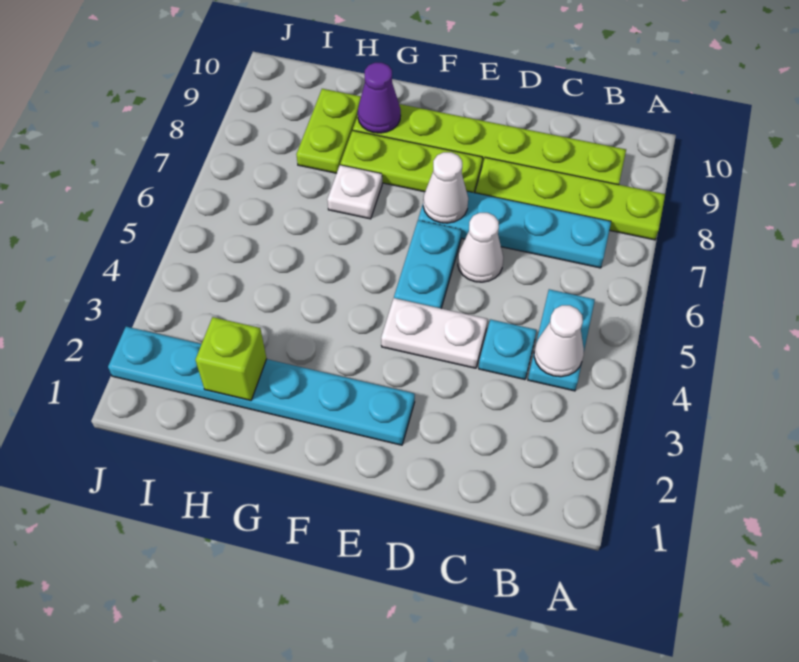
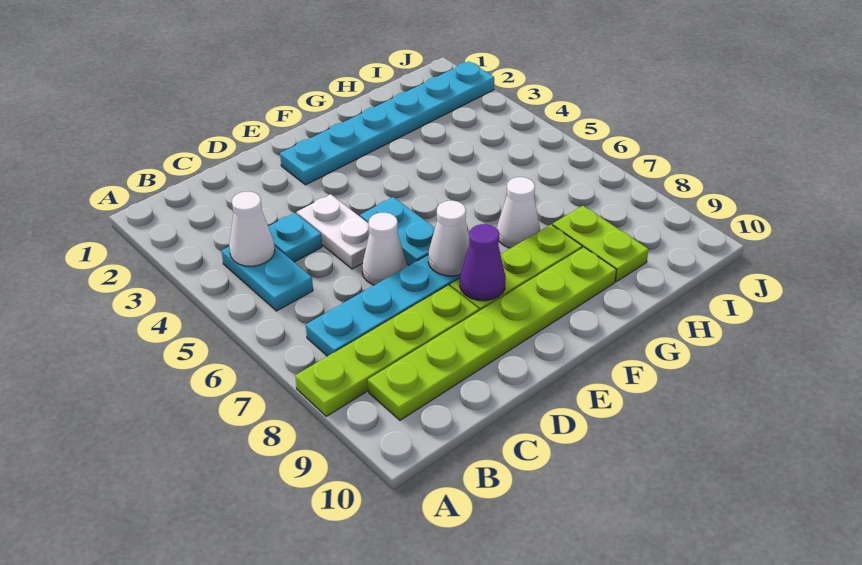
white plate D4:E4 level 1 -> white plate D4:D5 level 1
white plate G7 level 1 -> white cone G7 level 1
purple cone G9 level 2 -> purple cone E8 level 2
lime brick H2 level 2 -> none

